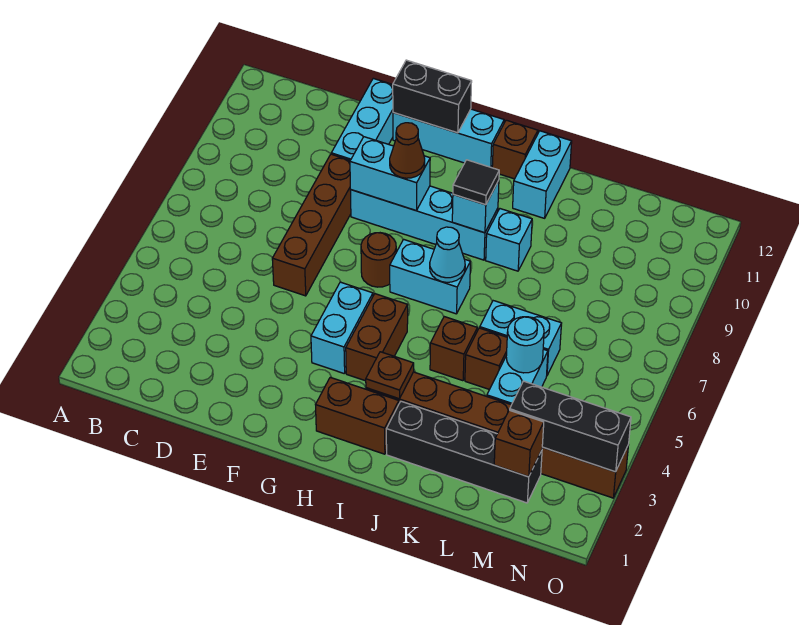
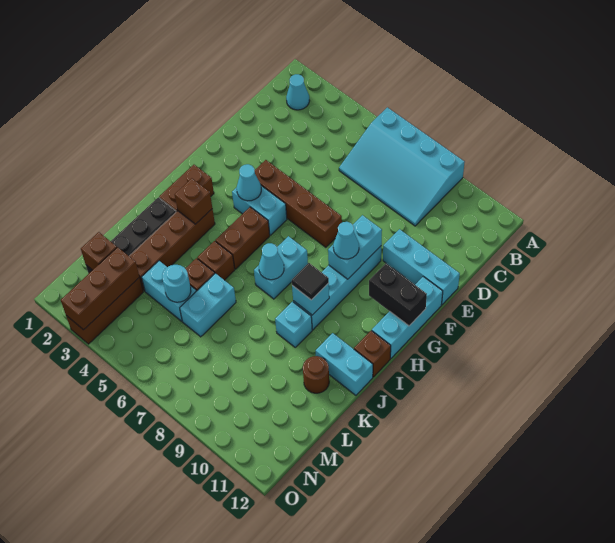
none -> cyan slope A6:C9 level 1 top A
none -> cyan cone B2 level 1
brown brick E6:E9 level 1 -> brown brick F4:F7 level 1
black brick F12:G12 level 2 -> black brick G11:G12 level 2
none -> cyan cone G4 level 2
brown round brick G7 level 1 -> brown round brick K11 level 1
brown cone G9 level 3 -> cyan cone G9 level 3
brown brick H4:H5 level 1 -> brown brick H5:I5 level 1
brown plate I3 level 2 -> brown brick I3 level 2
black brick M3:O3 level 2 -> brown brick M3:O3 level 2

